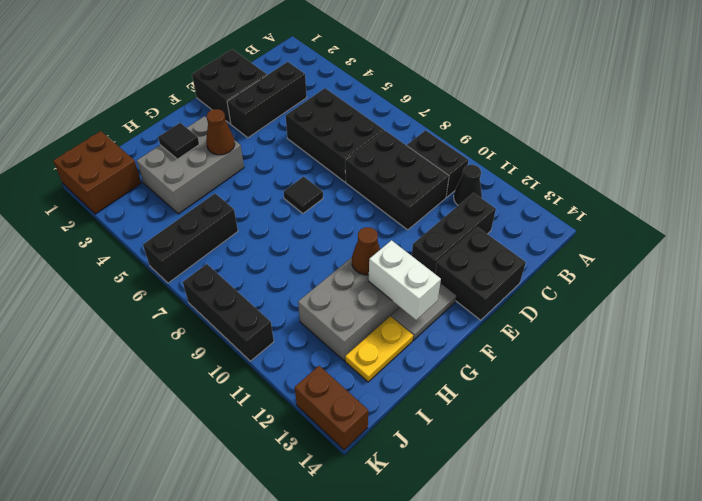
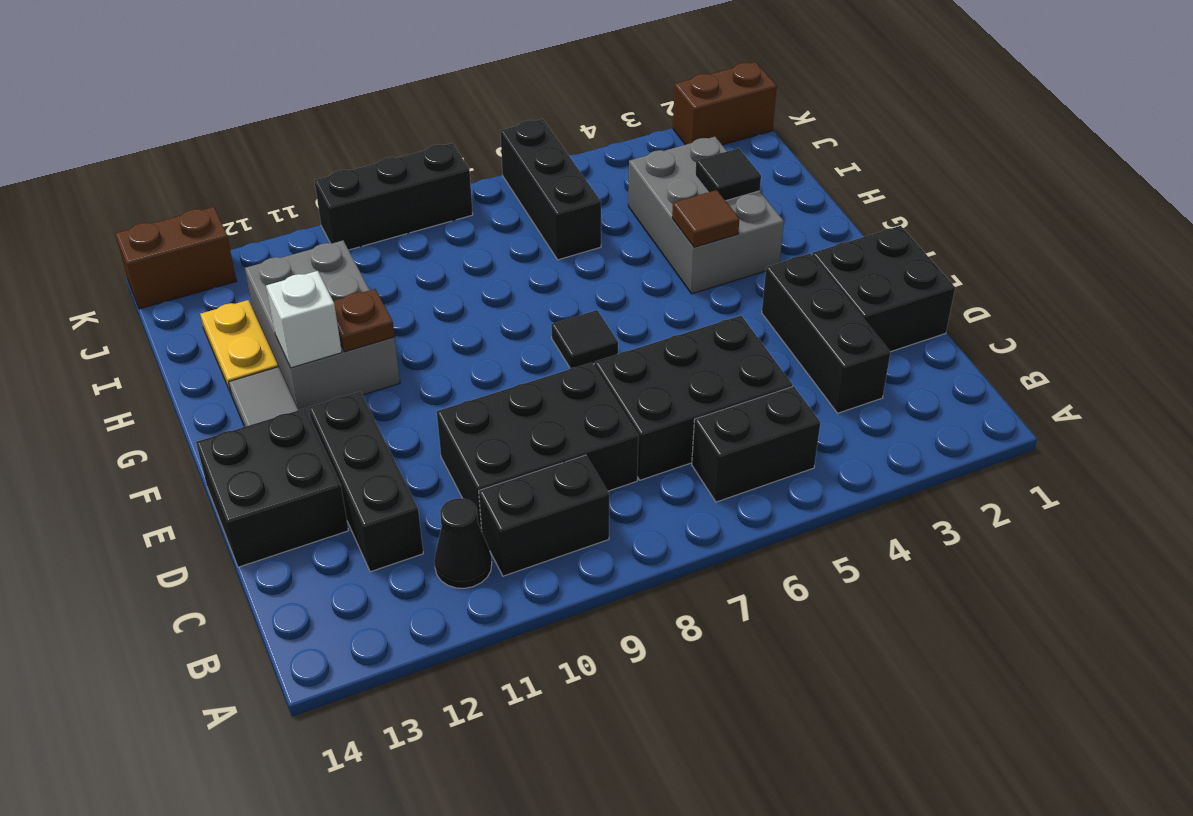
none -> black brick B5:B6 level 1
brown cone G4 level 2 -> brown tile G4 level 2
brown cone G11 level 2 -> brown plate G11 level 2
white brick G12:G13 level 2 -> white brick G12 level 2
brown brick J1:K2 level 1 -> brown brick K1:K2 level 1

